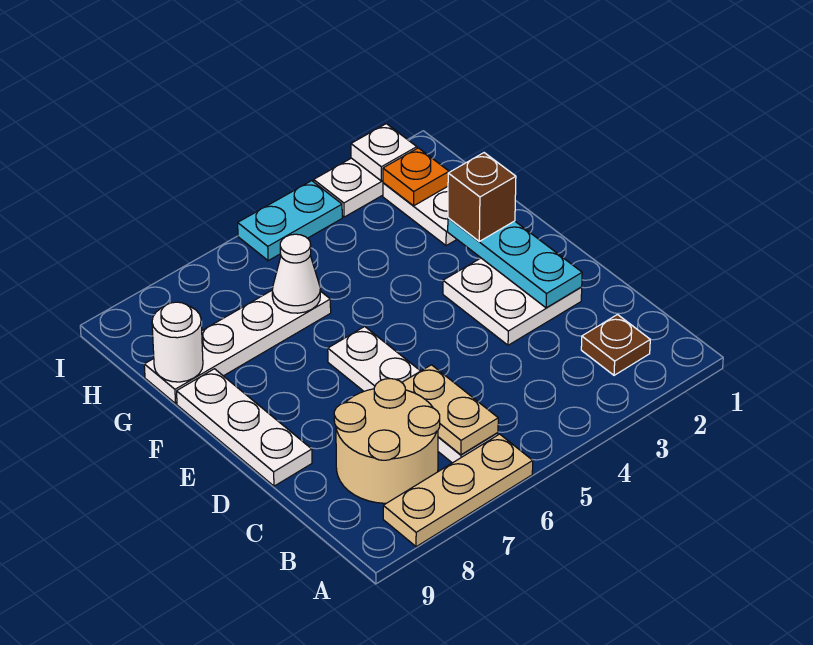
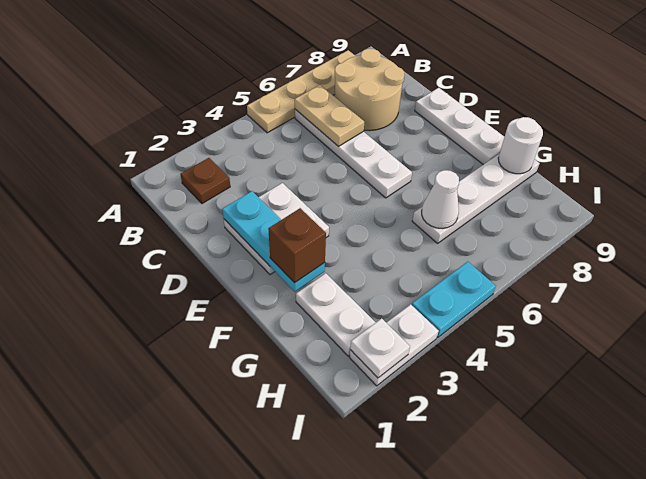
tan plate A6:A8 level 1 -> tan plate A5:A8 level 1
orange plate H2 level 2 -> none

